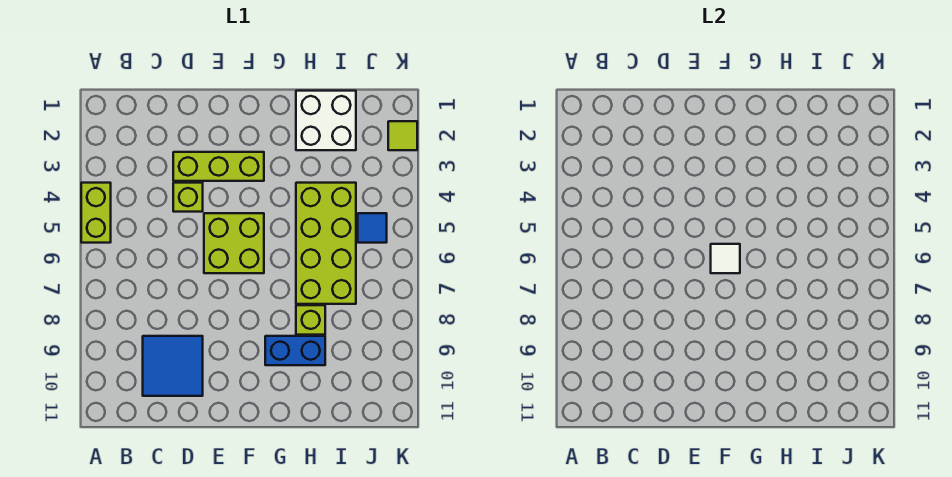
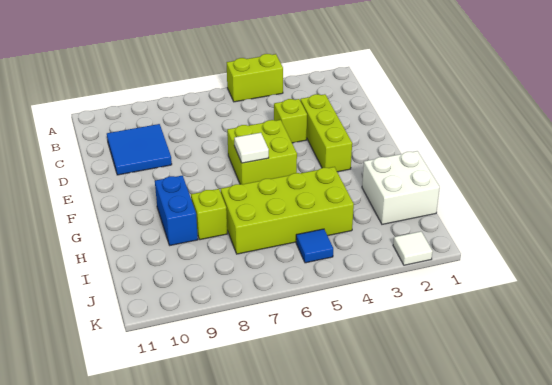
lime tile K2 level 1 -> white tile K2 level 1

